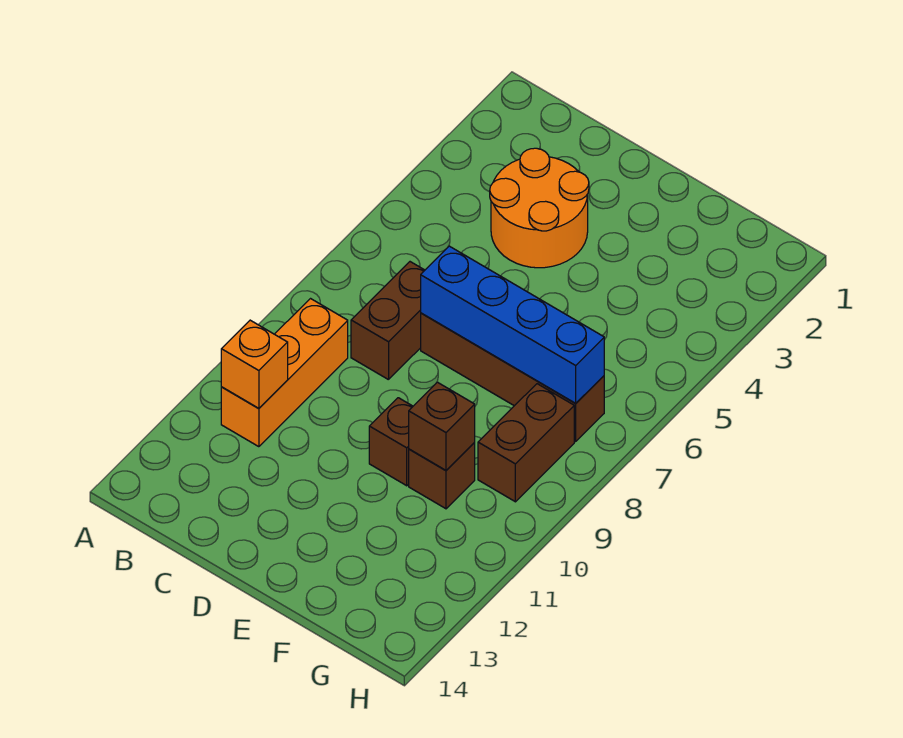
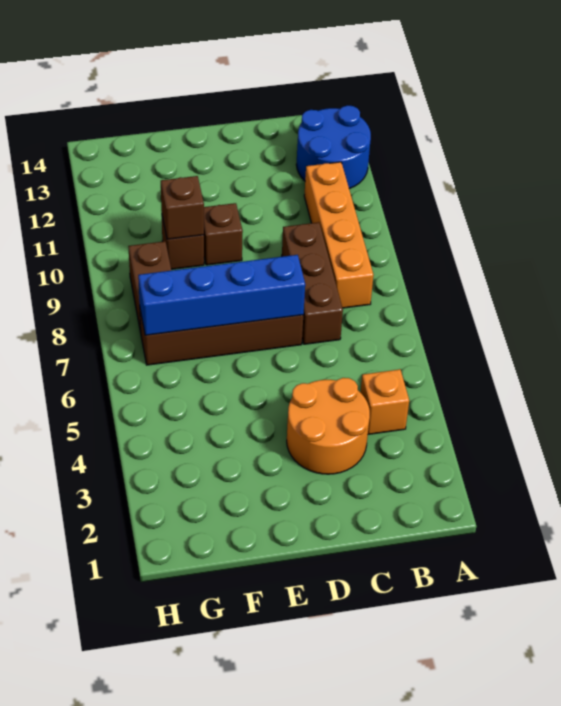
none -> blue round brick A12:B13 level 1
orange brick B9:B11 level 1 -> orange brick B8:B11 level 1
orange brick B11 level 2 -> orange brick B4 level 1
brown brick C7:C8 level 1 -> brown brick C7:C9 level 1

